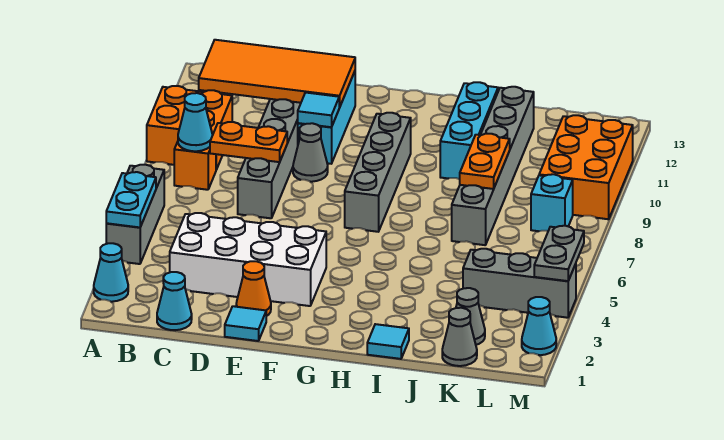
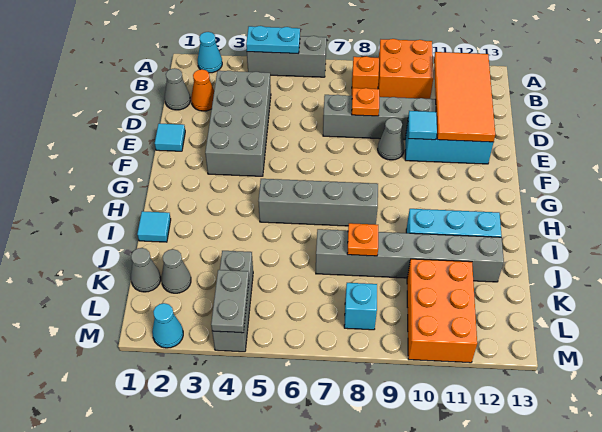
cyan cone B8 level 2 -> none
cyan cone C1 level 1 -> grey cone C1 level 1
white brick C3:F4 level 1 -> grey brick C3:F4 level 1
orange plate C8:D8 level 2 -> orange plate D8 level 2
orange cone E2 level 1 -> orange cone C2 level 1
grey brick G7:G10 level 1 -> grey brick H5:H8 level 1
orange plate J8:J9 level 2 -> orange plate J8 level 2
orange brick L9:M11 level 1 -> orange brick K10:M11 level 1
grey plate M4:M5 level 2 -> grey plate L4:M4 level 2

